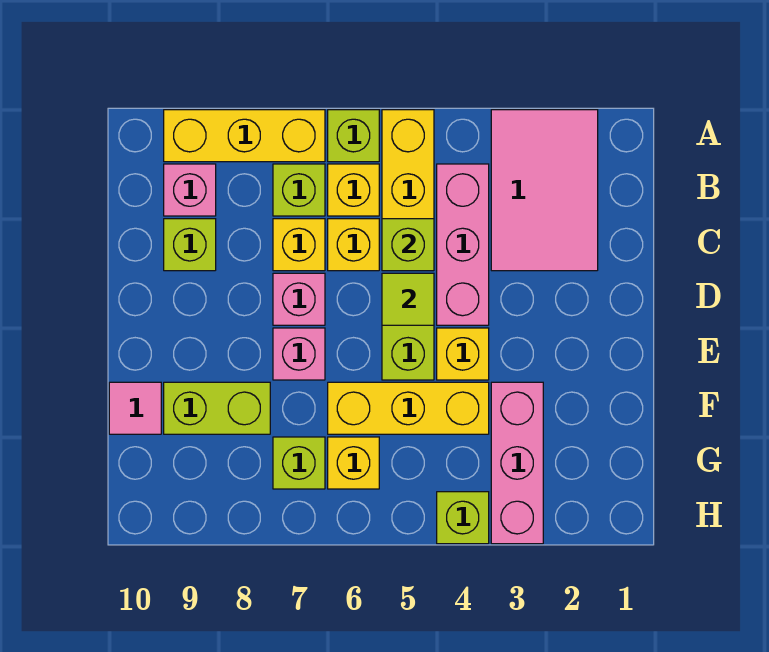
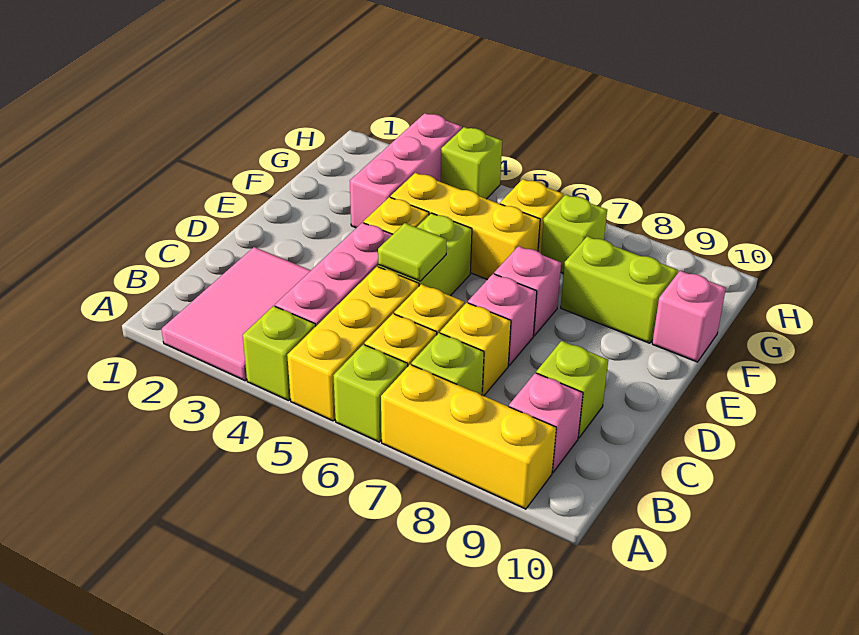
lime brick C5 level 2 -> lime brick A4 level 1
pink tile F10 level 1 -> pink brick F10 level 1

